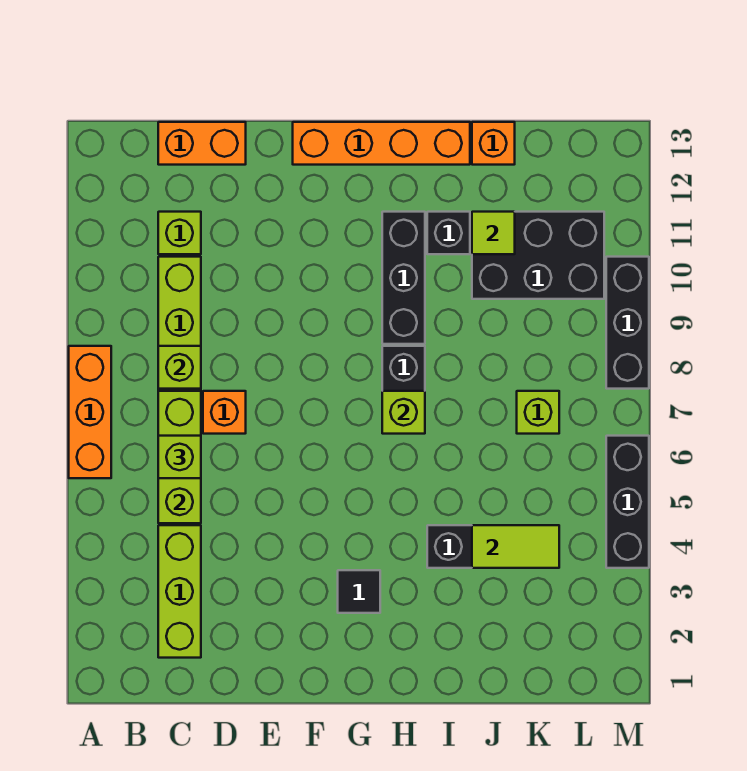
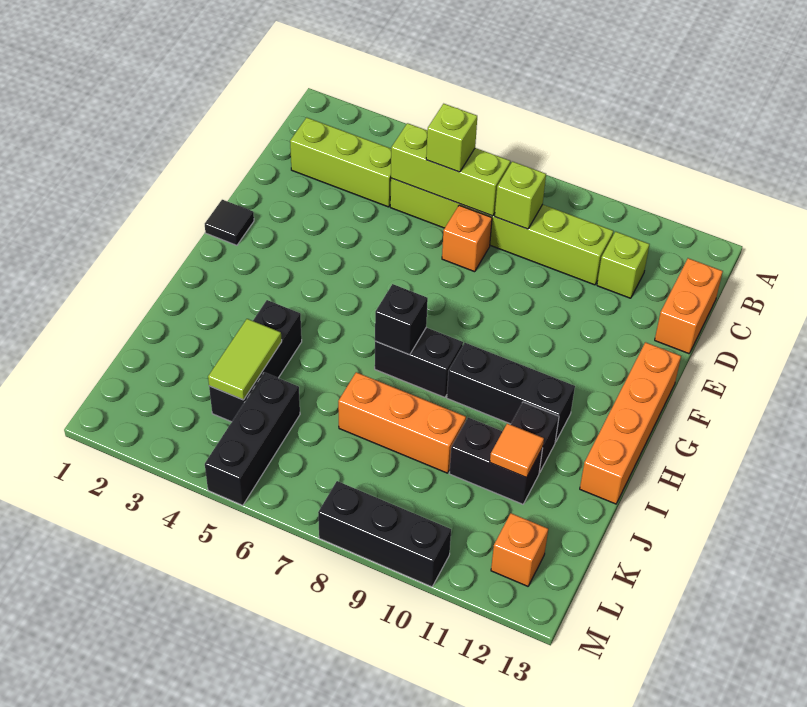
orange brick A6:A8 level 1 -> orange brick J7:J9 level 1
black tile G3 level 1 -> black tile F1 level 1
lime brick H7 level 2 -> black brick H7 level 2
black brick J10:L11 level 1 -> black brick J10:J11 level 1
lime tile J11 level 2 -> orange tile J11 level 2
orange brick J13 level 1 -> orange brick L12 level 1
lime brick K7 level 1 -> none
black brick M4:M6 level 1 -> black brick K5:M5 level 1

